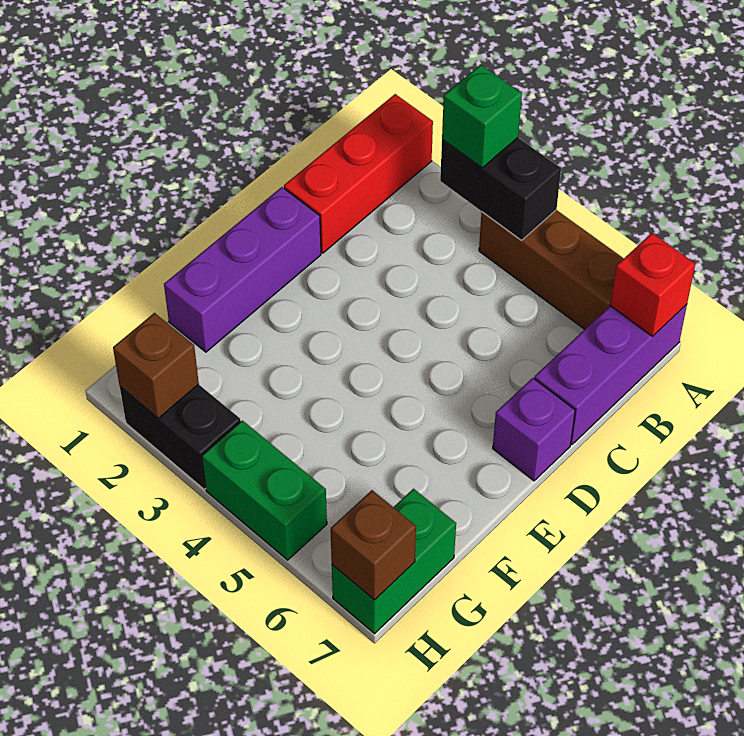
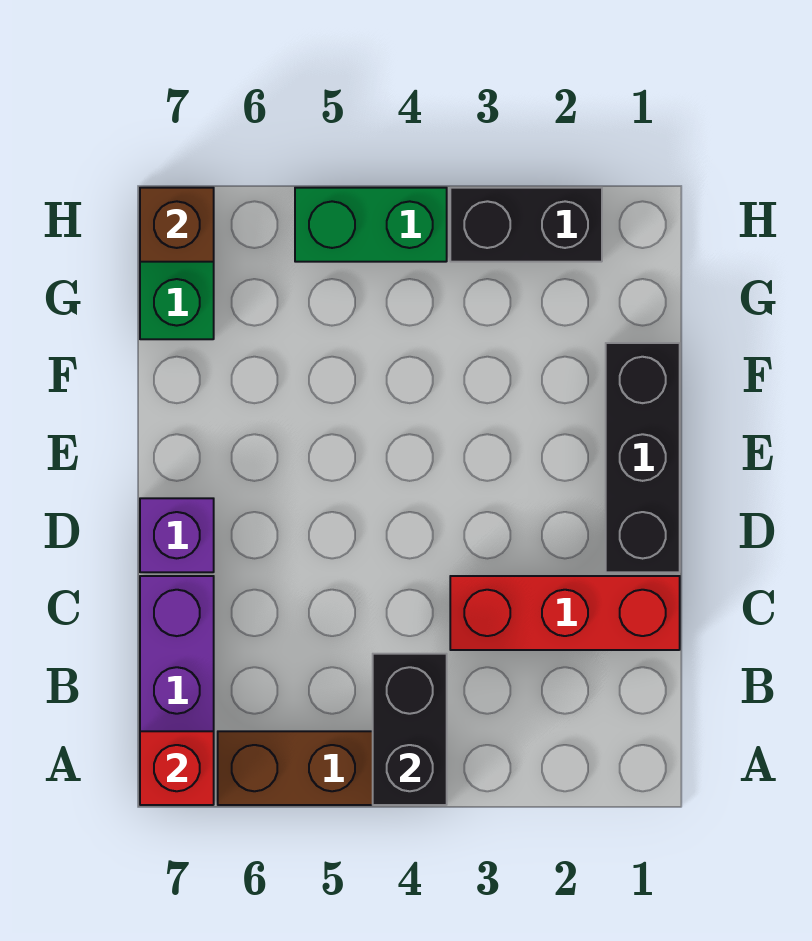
red brick A1:C1 level 1 -> red brick C1:C3 level 1
black brick A3:A4 level 2 -> black brick A4:B4 level 2
green brick A3 level 3 -> none
purple brick D1:F1 level 1 -> black brick D1:F1 level 1
brown brick H2 level 2 -> none

